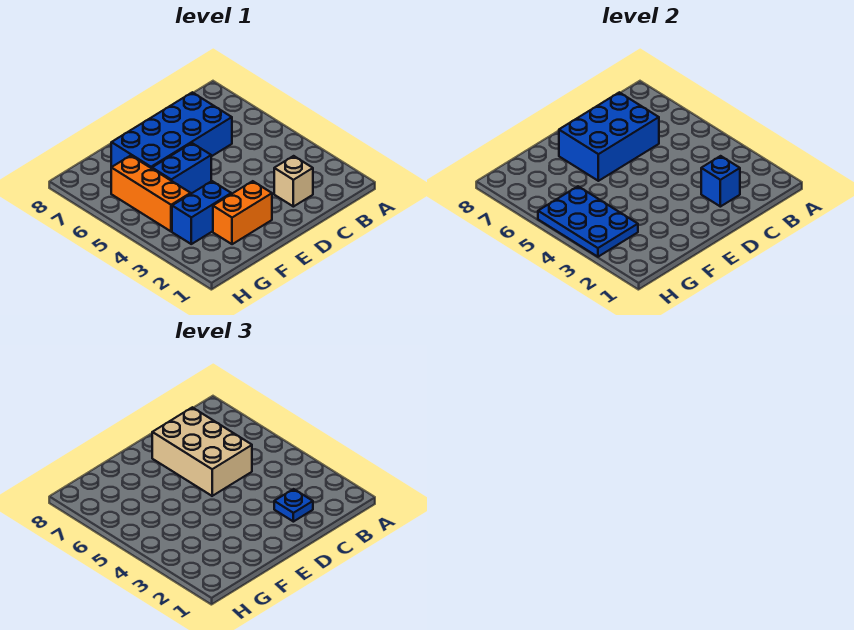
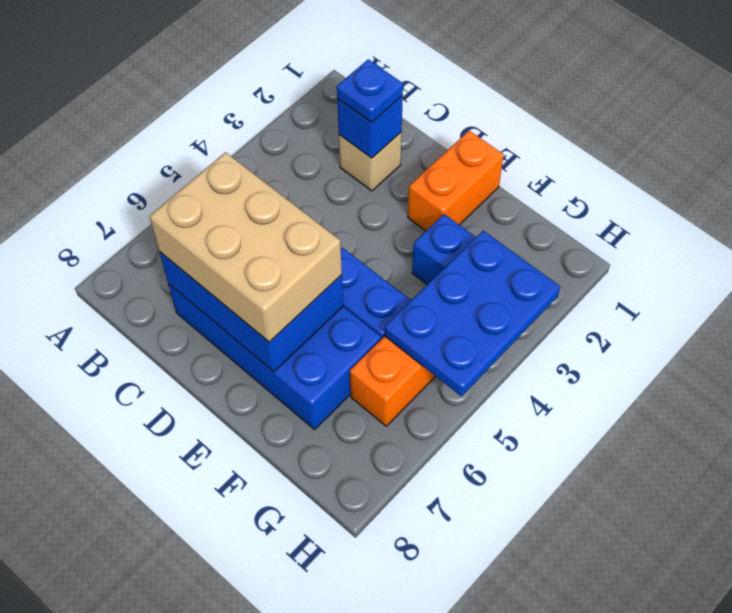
tan brick C5:D7 level 3 -> tan brick C6:E7 level 3
orange brick E2:F2 level 1 -> orange brick E1:E2 level 1

